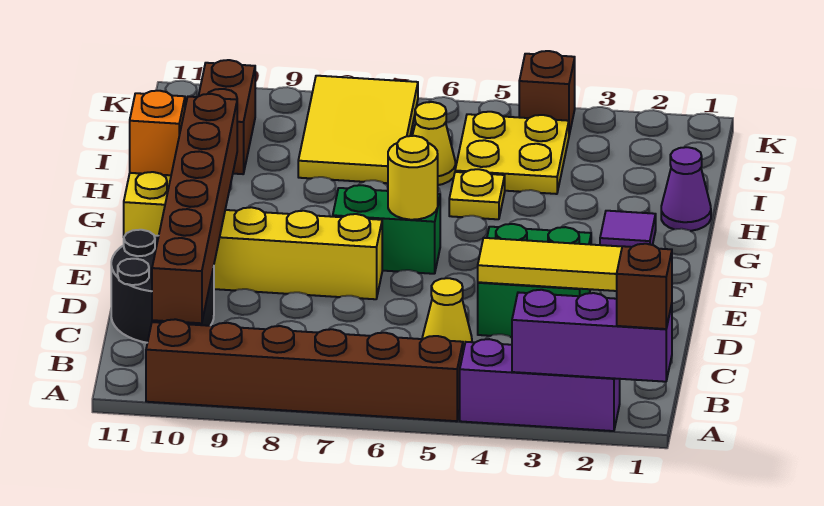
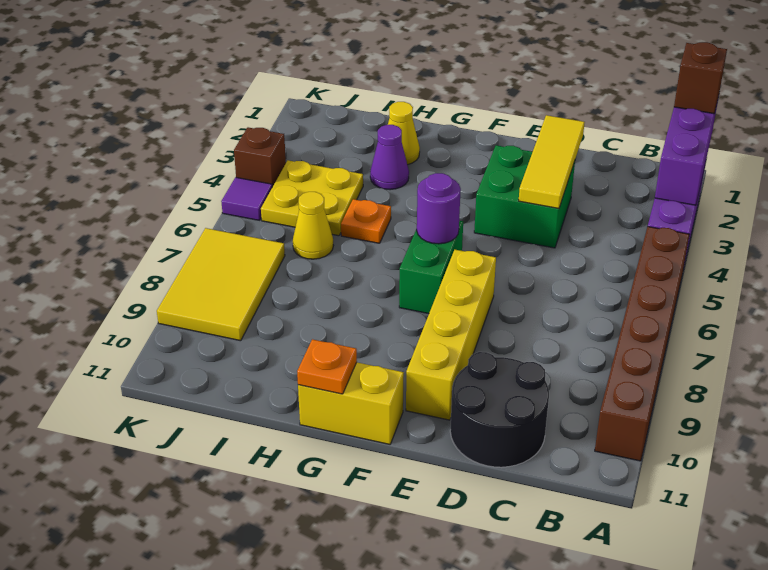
brown brick B10:G10 level 2 -> none
yellow cone C5 level 1 -> yellow cone H2 level 1
yellow round brick F6 level 2 -> purple round brick F6 level 2
purple tile G2 level 1 -> purple tile K5 level 1
orange brick G11 level 2 -> orange plate G11 level 2
purple cone H1 level 1 -> purple cone H3 level 1
yellow plate H5 level 1 -> orange plate H5 level 1
yellow tile I7:K8 level 1 -> yellow tile J7:K9 level 1
brown brick I10:J10 level 1 -> none

